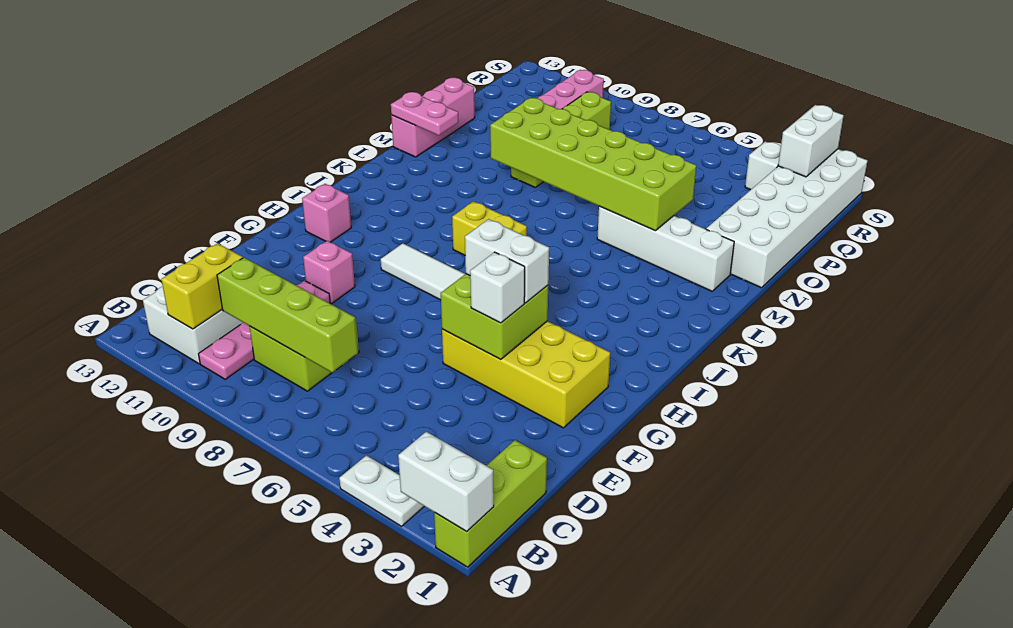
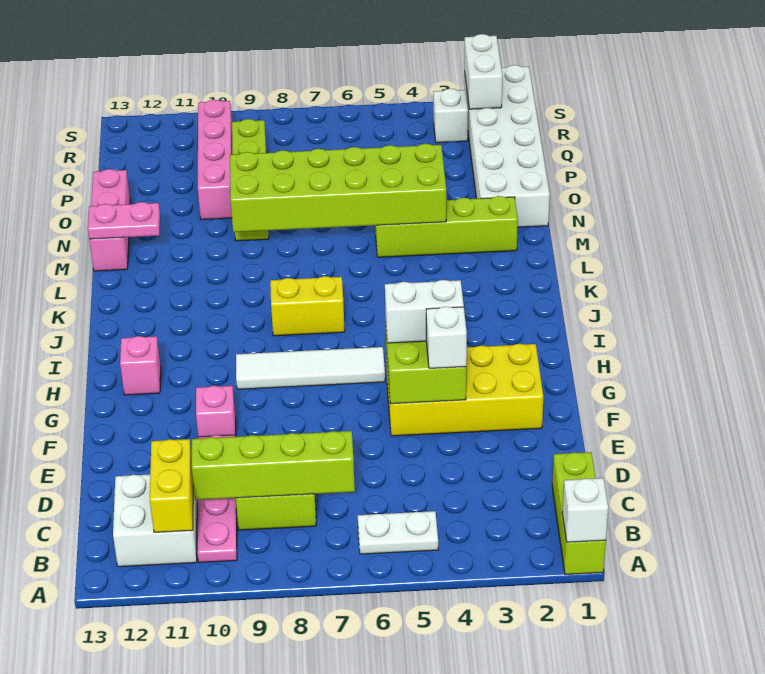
white brick A1:A2 level 2 -> white brick A1 level 2
white plate A3:A4 level 1 -> white plate B5:B6 level 1
white brick M2:M5 level 1 -> lime brick M2:M5 level 1

